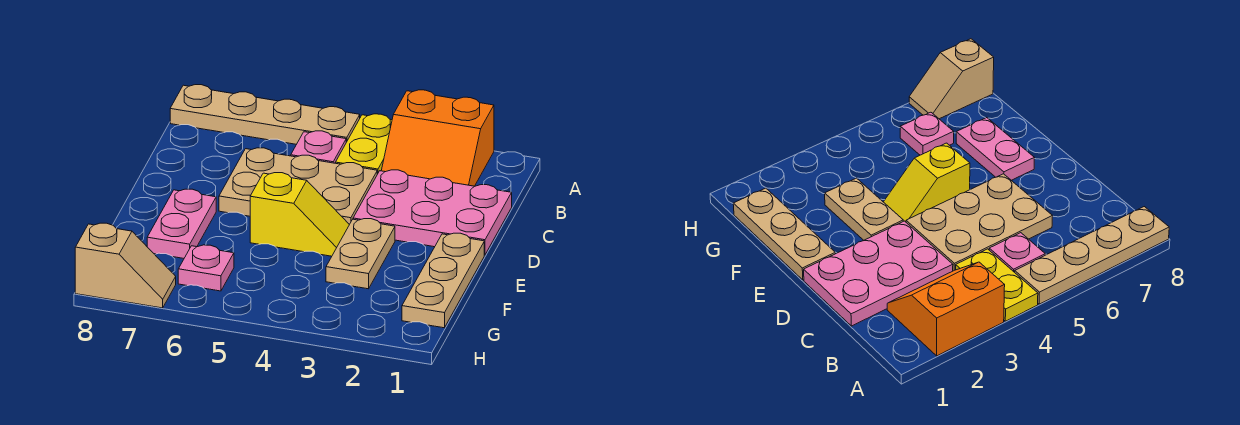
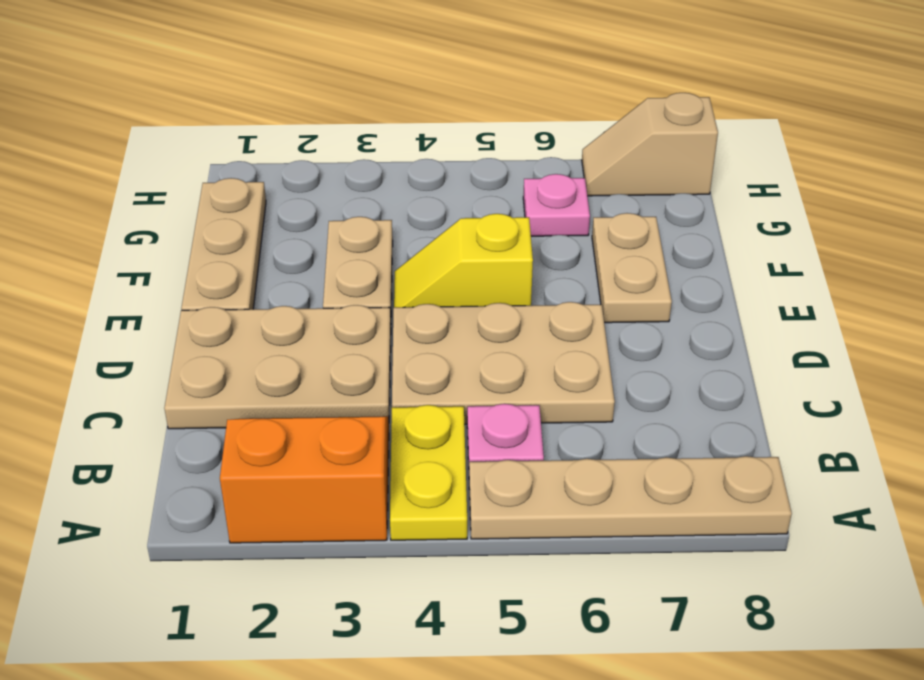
pink plate C1:D3 level 1 -> tan plate C1:D3 level 1
pink plate E7:F7 level 1 -> tan plate E7:F7 level 1

